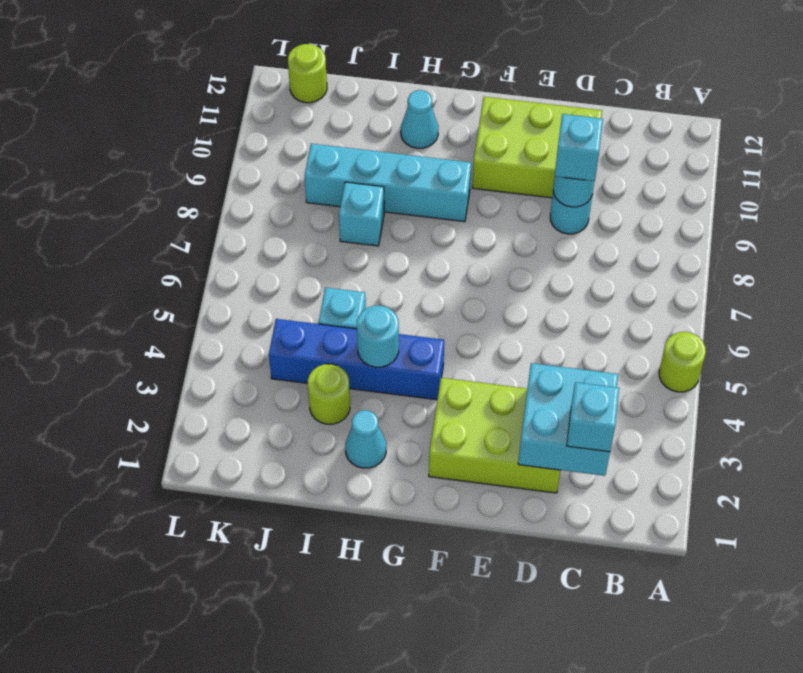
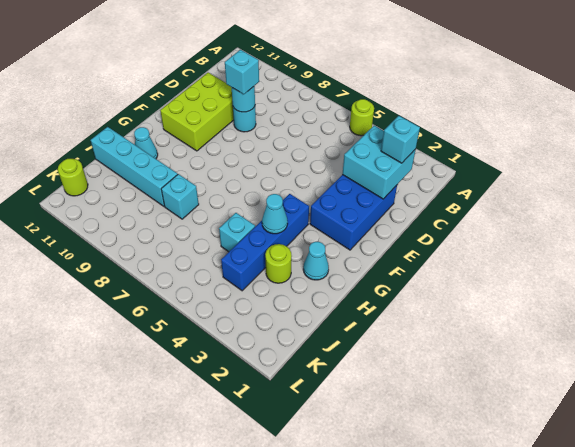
lime brick D2:F3 level 1 -> blue brick D2:F3 level 1
cyan brick G9:J9 level 1 -> cyan brick I9:I12 level 1
cyan round brick H4 level 2 -> cyan cone H4 level 2

